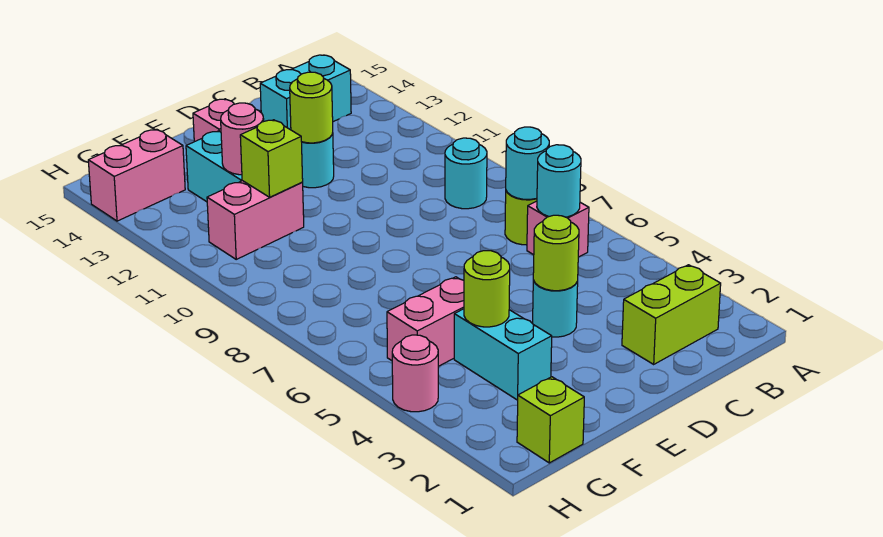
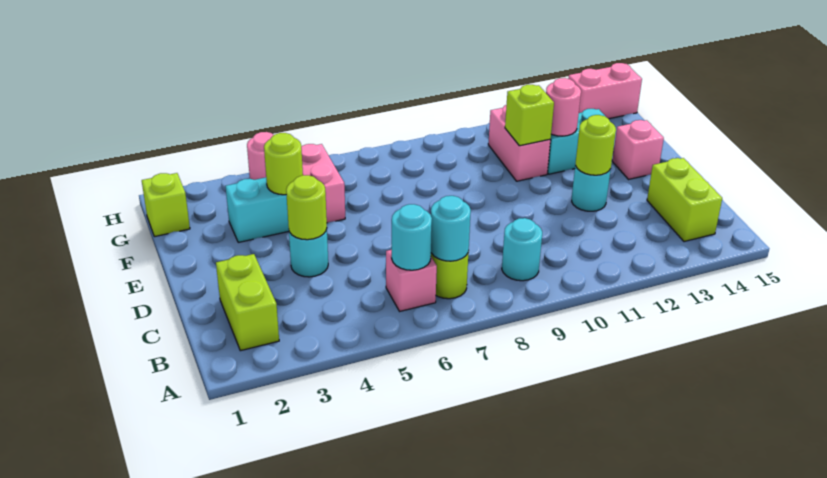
cyan brick B14:C14 level 1 -> lime brick B14:C14 level 1
pink brick G14:H14 level 1 -> pink brick H14:H15 level 1

